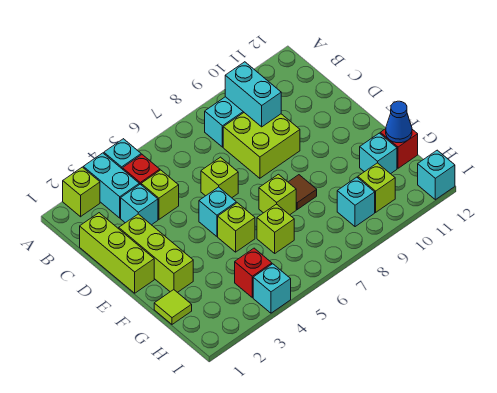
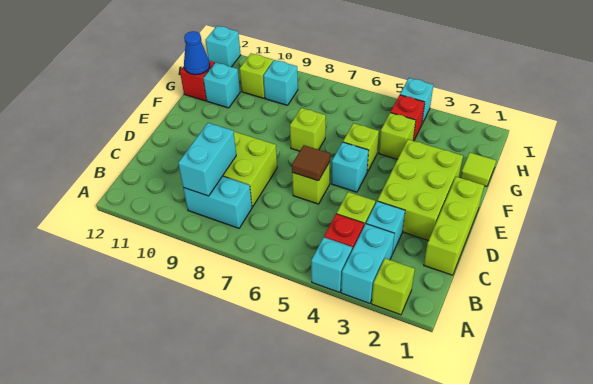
lime brick D2:F2 level 1 -> lime brick D2:F3 level 1
brown tile F8 level 1 -> brown tile D6 level 2
lime brick G6 level 1 -> lime brick G4 level 1

